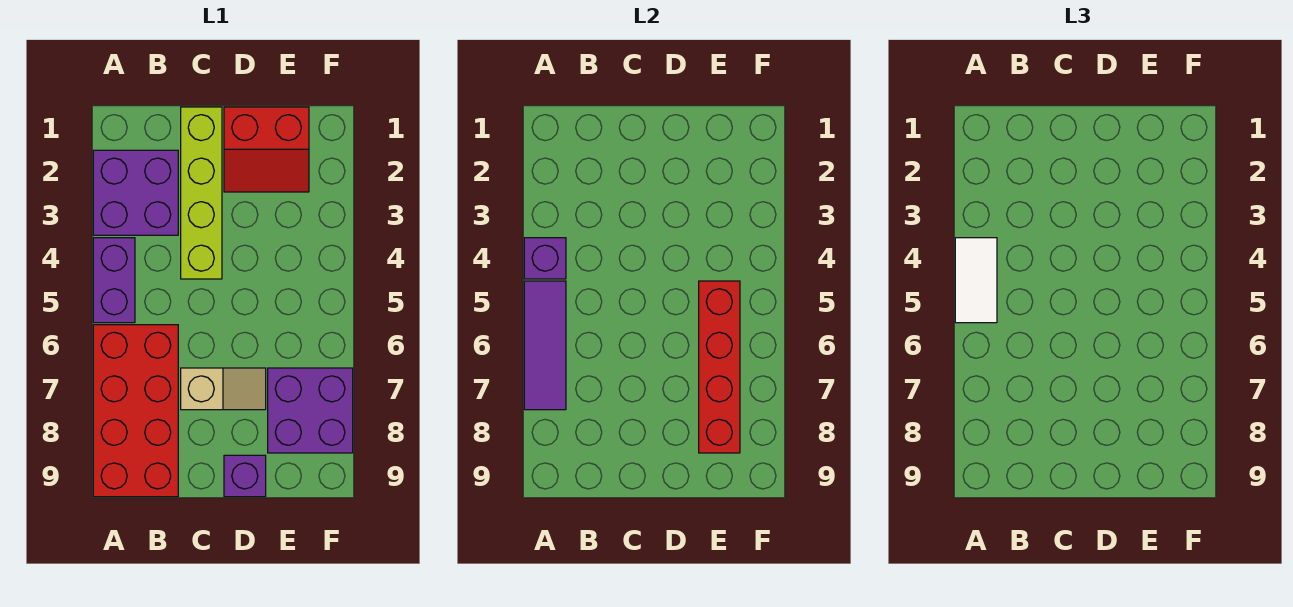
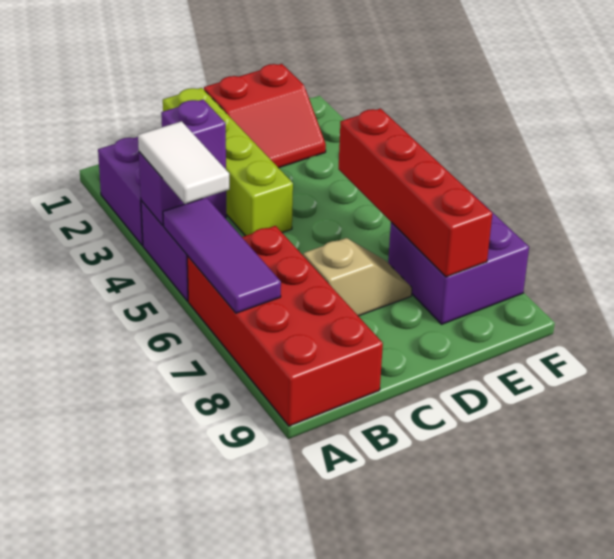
purple brick D9 level 1 -> purple brick B3 level 2

